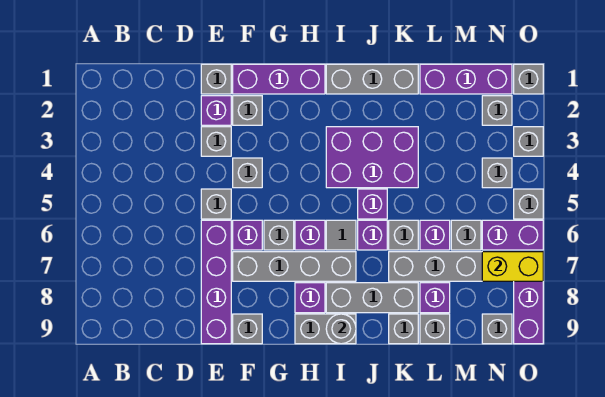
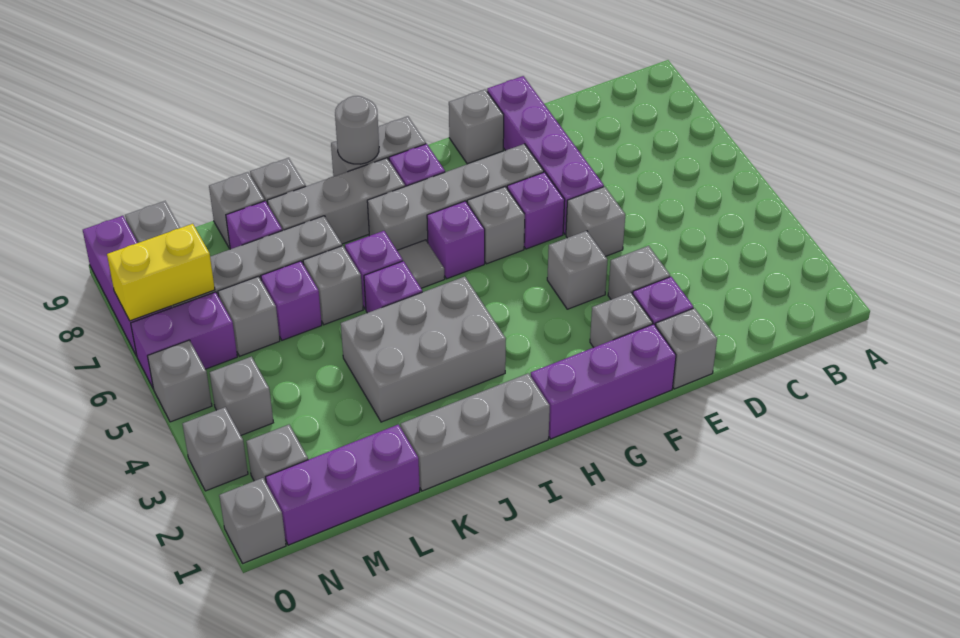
purple brick I3:K4 level 1 -> grey brick I3:K4 level 1

